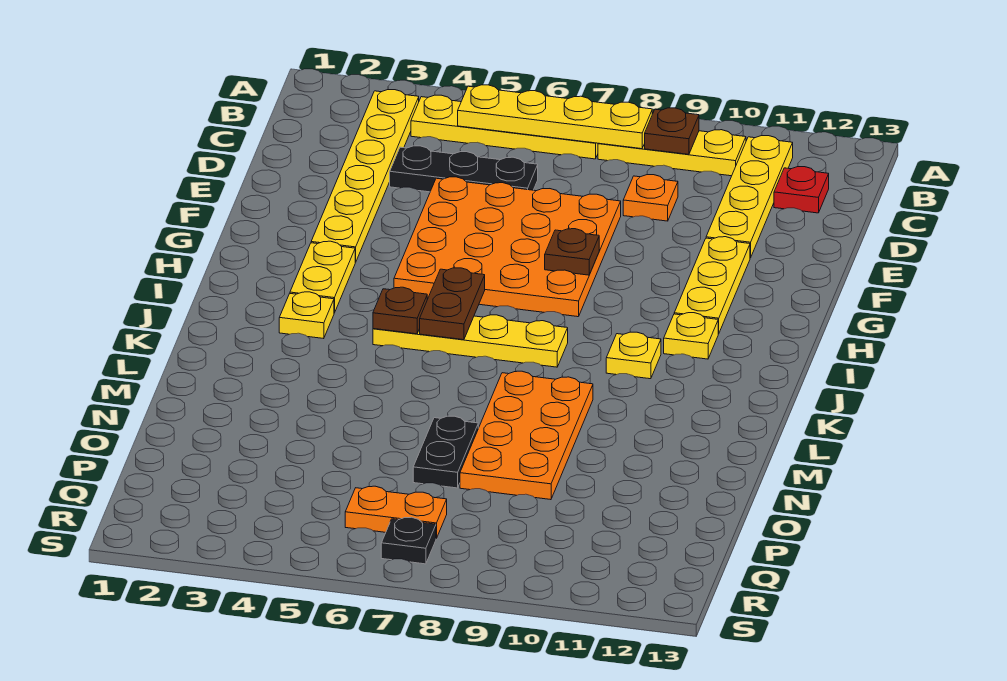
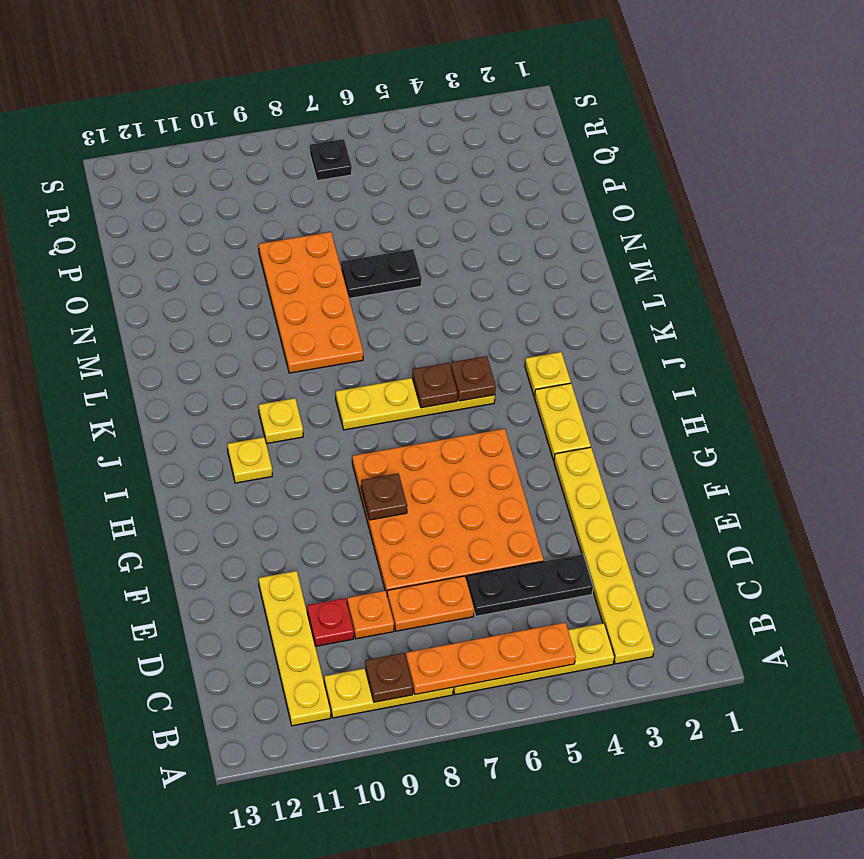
yellow plate B5:B8 level 2 -> orange plate B5:B8 level 2
red plate C12 level 1 -> red plate D10 level 1
yellow plate F11:H11 level 1 -> none
brown plate I6:J6 level 2 -> brown plate J6 level 2
black plate N7:O7 level 1 -> black plate N6:N7 level 1
orange plate Q6:Q7 level 1 -> orange plate D7:D8 level 1

